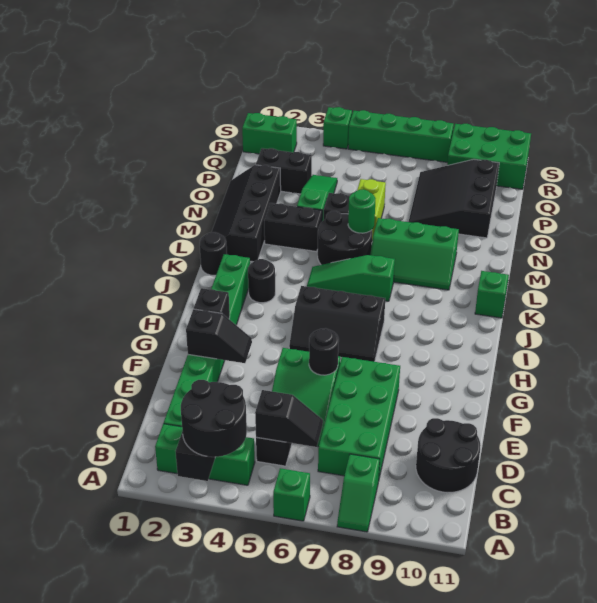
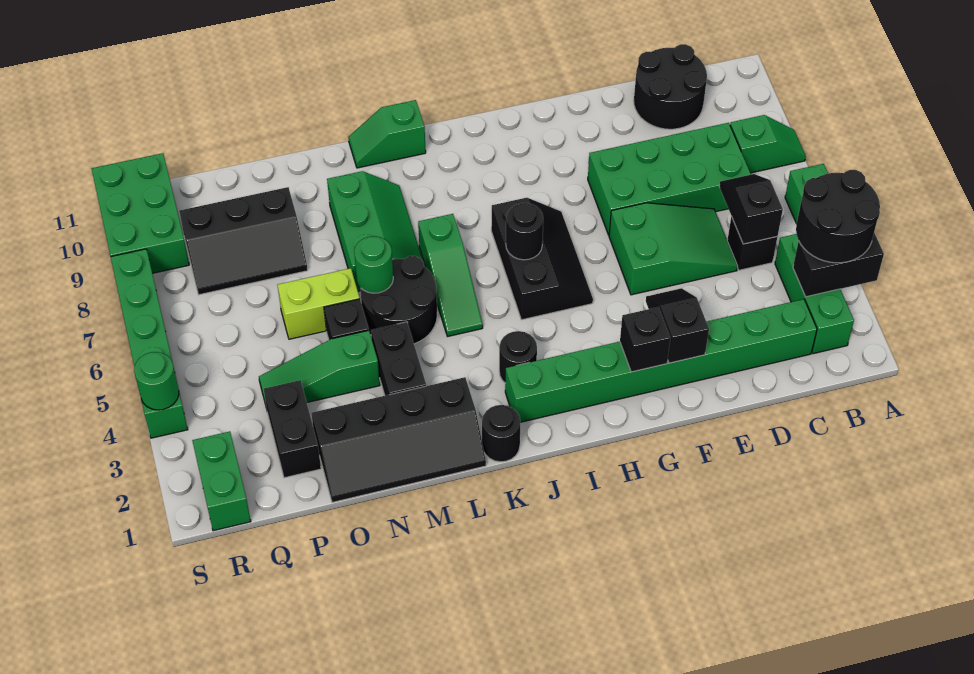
black round brick F6 level 2 -> black round brick I6 level 2
black slope O8:Q10 level 1 top 10 -> black slope O8:Q9 level 1 top 9
none -> green round brick S4 level 2

